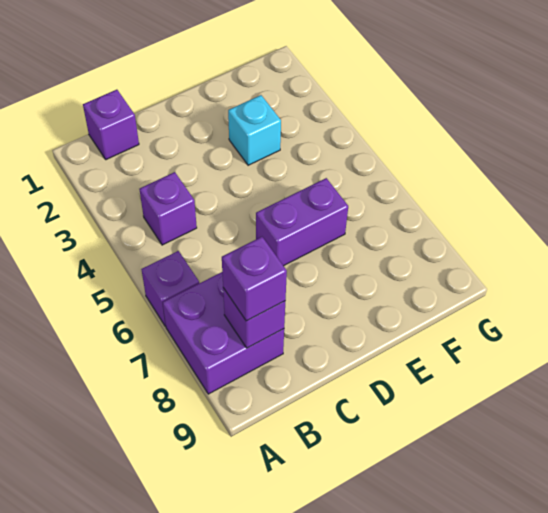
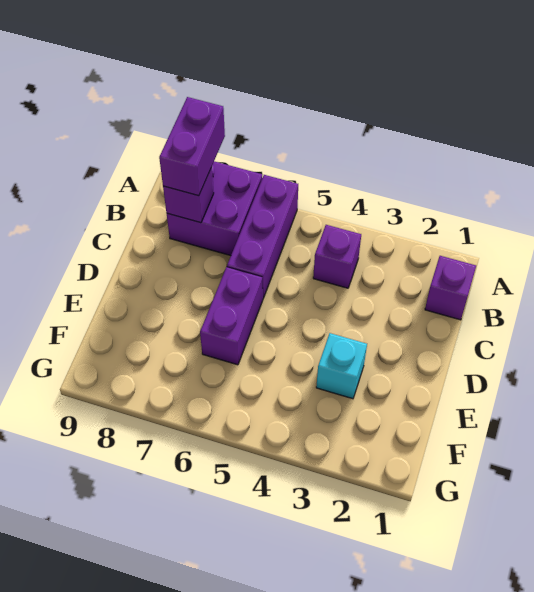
purple brick A6 level 1 -> purple brick A6:C6 level 1
purple brick B8 level 3 -> purple brick A8:B8 level 3

